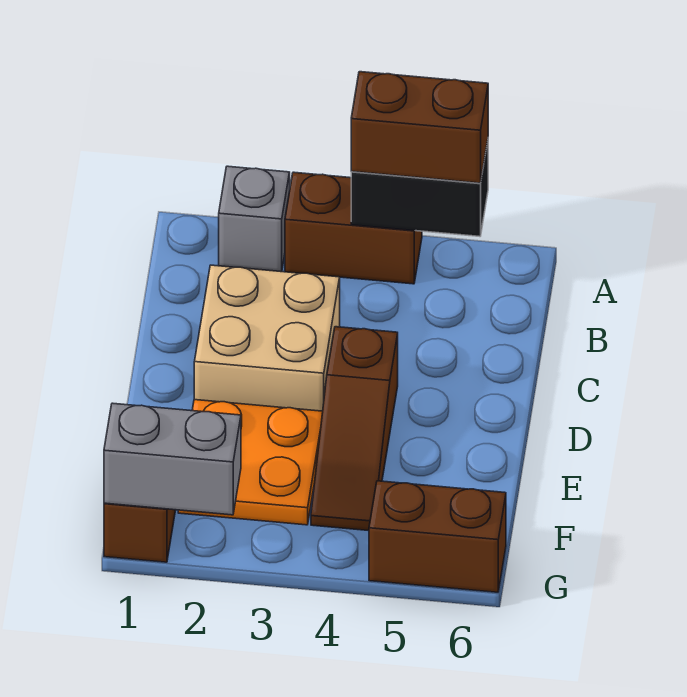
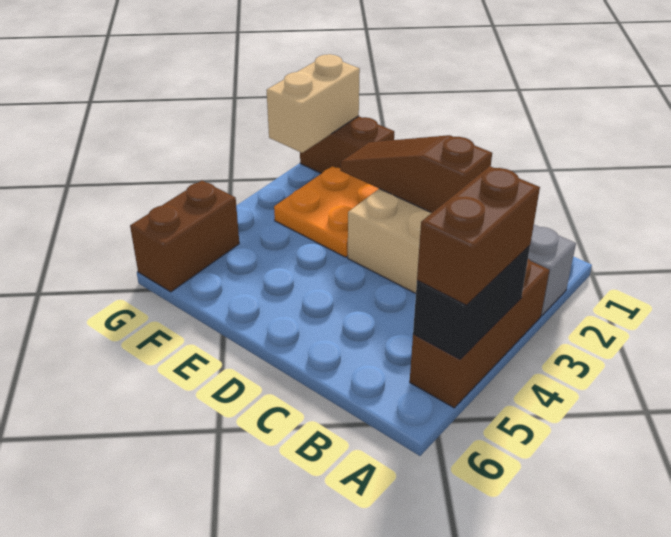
brown brick A3:A4 level 1 -> brown brick A3:A5 level 1
brown slope D4:F4 level 1 top D -> brown slope C2:E2 level 2 top C
grey brick G1:G2 level 2 -> tan brick G1:G2 level 2

